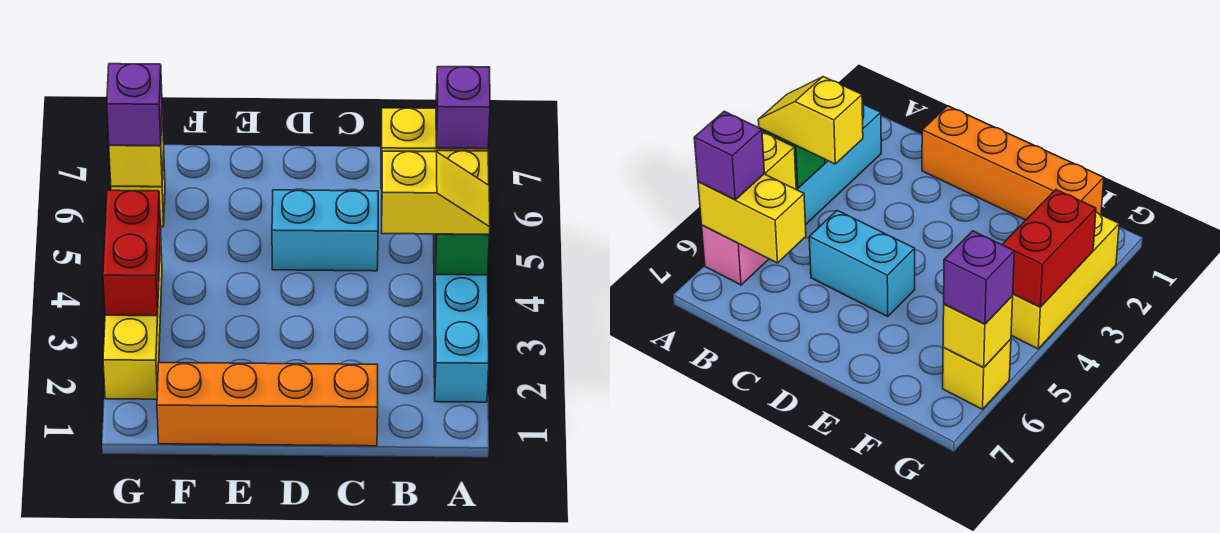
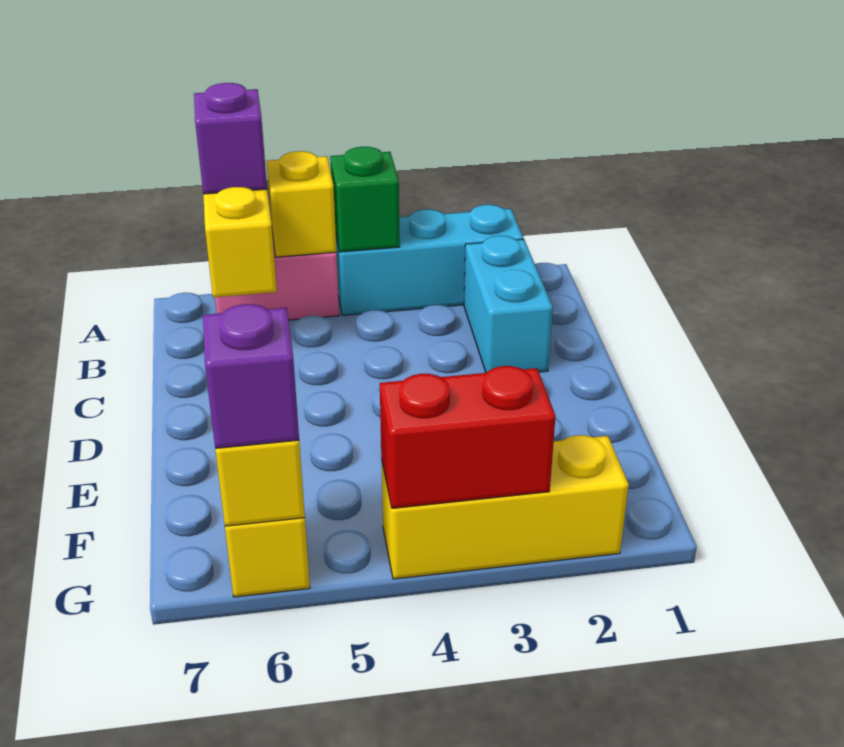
yellow slope A4:B4 level 3 top B -> none
orange brick C1:F1 level 1 -> none
cyan brick C5:D5 level 1 -> cyan brick B2:C2 level 1

